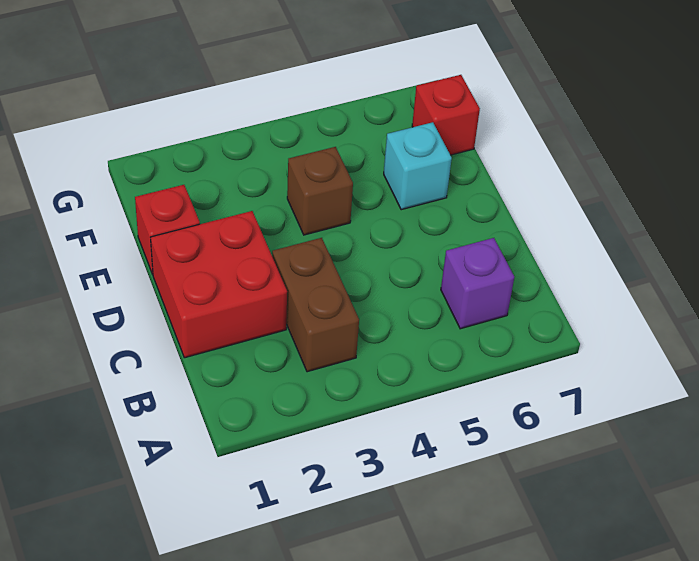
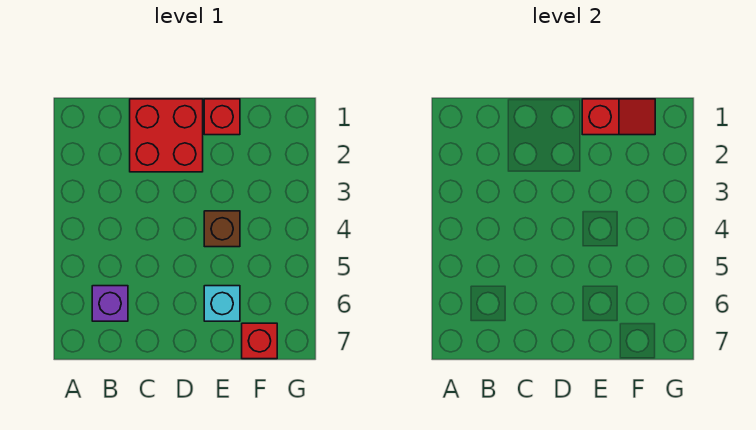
brown brick B3:C3 level 1 -> none
none -> red slope E1:F1 level 2 top E

